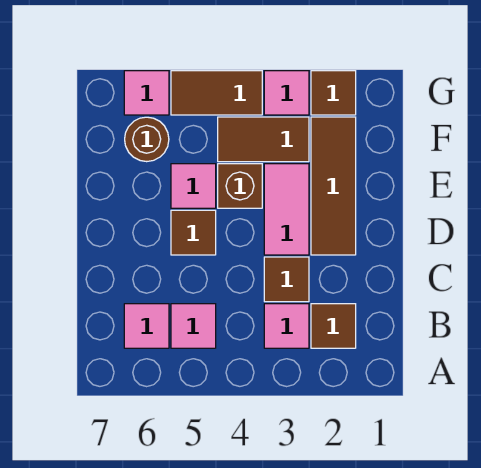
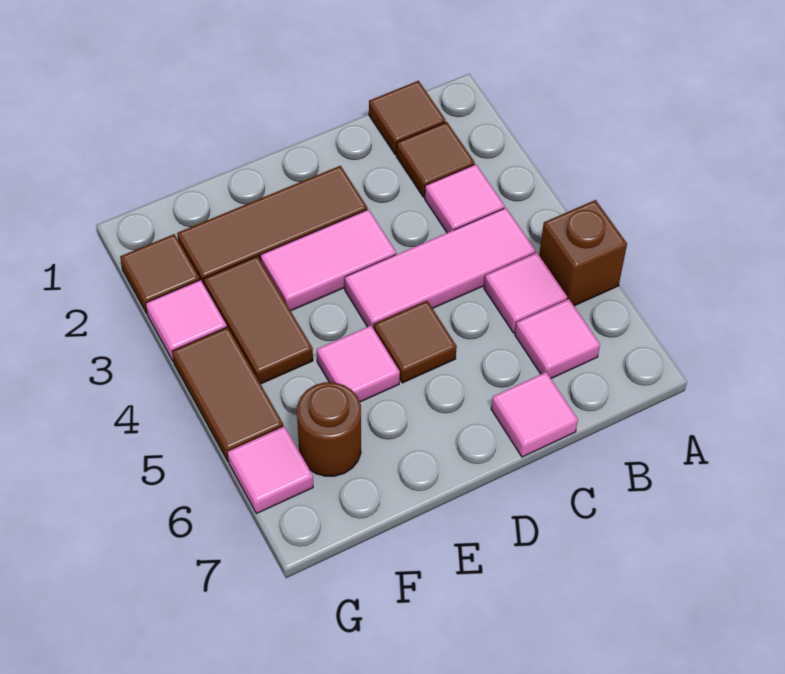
none -> pink tile B4:D4 level 1
brown tile C3 level 1 -> brown tile B1 level 1
none -> pink tile C7 level 1
brown brick E4 level 1 -> brown brick A5 level 1

